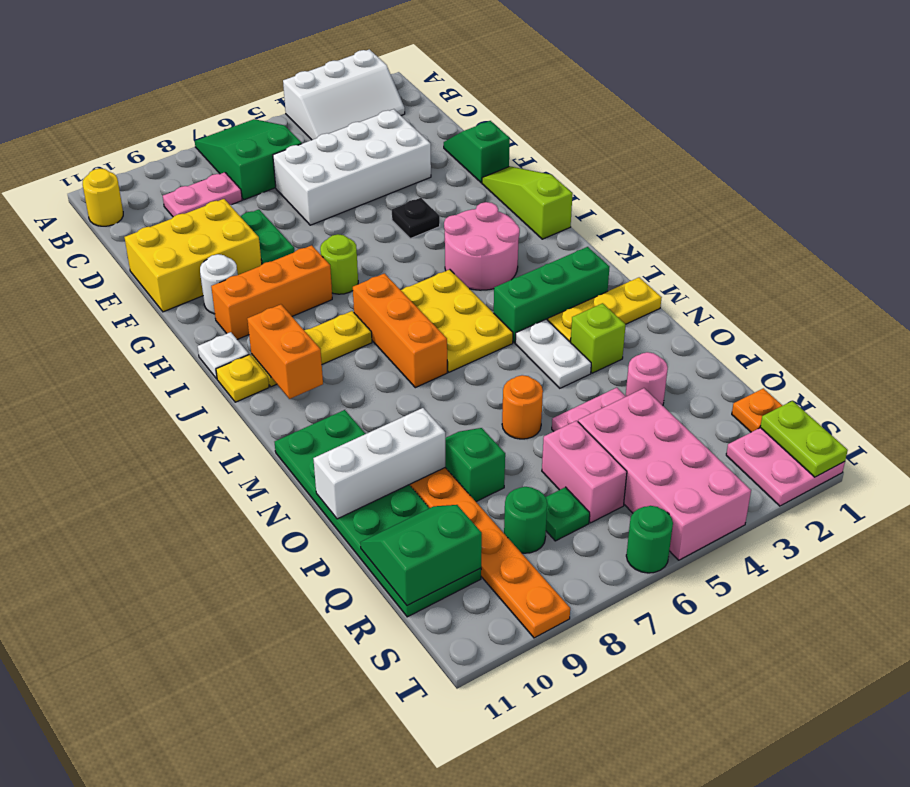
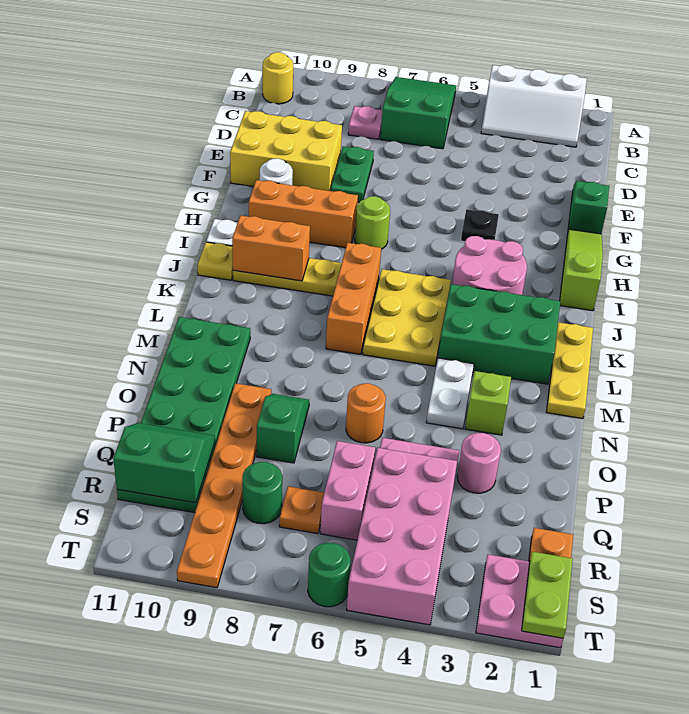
pink plate C8:C9 level 1 -> pink plate C8 level 1
white brick D3:E6 level 1 -> none
orange brick J10:K10 level 2 -> orange brick J9:J10 level 2
green brick L2:L4 level 1 -> green brick K2:L4 level 1
yellow plate M1:M3 level 1 -> yellow plate K1:M1 level 1
white brick O9:O11 level 2 -> none
green plate R7 level 1 -> orange plate R7 level 1

